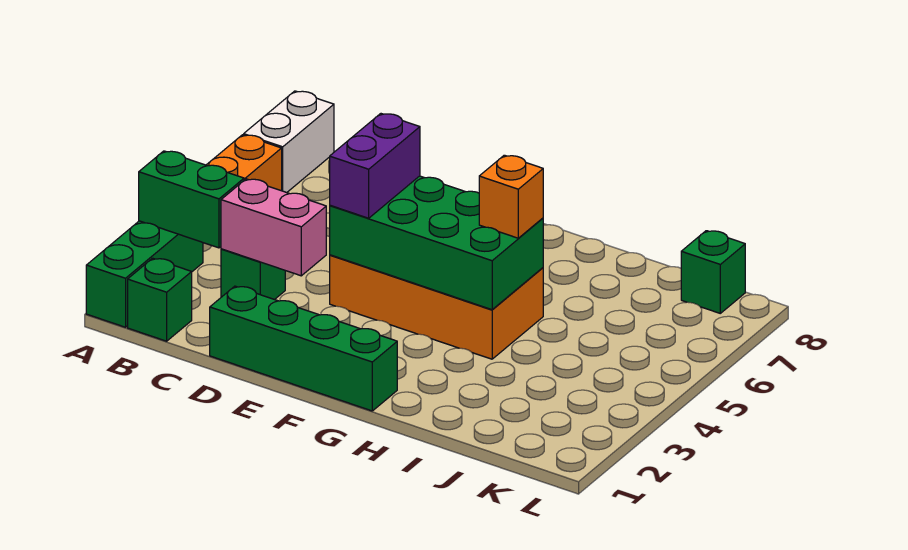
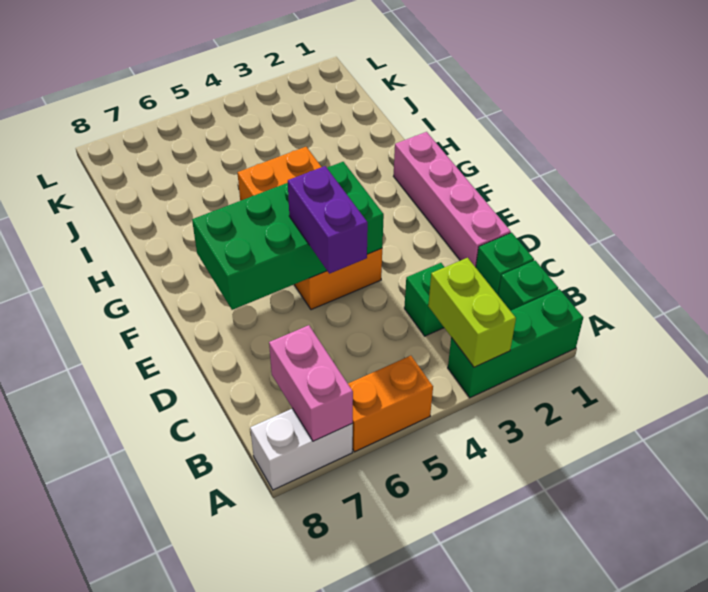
green brick A3:B3 level 2 -> lime brick A3:B3 level 2
pink brick C3:D3 level 2 -> pink brick A7:B7 level 2
green brick D1:G1 level 1 -> pink brick D1:G1 level 1
green brick E4:H5 level 2 -> green brick E4:F7 level 2
purple brick E4:E5 level 3 -> purple brick D5:E5 level 3
orange brick H5 level 3 -> none
green brick K8 level 1 -> green brick C1 level 1

